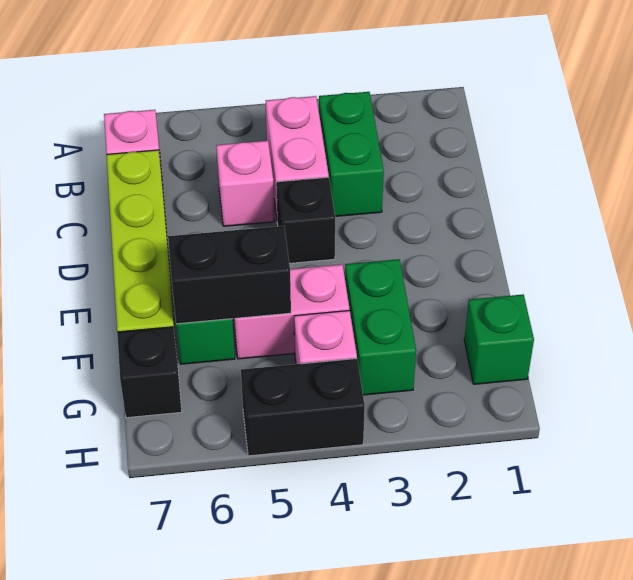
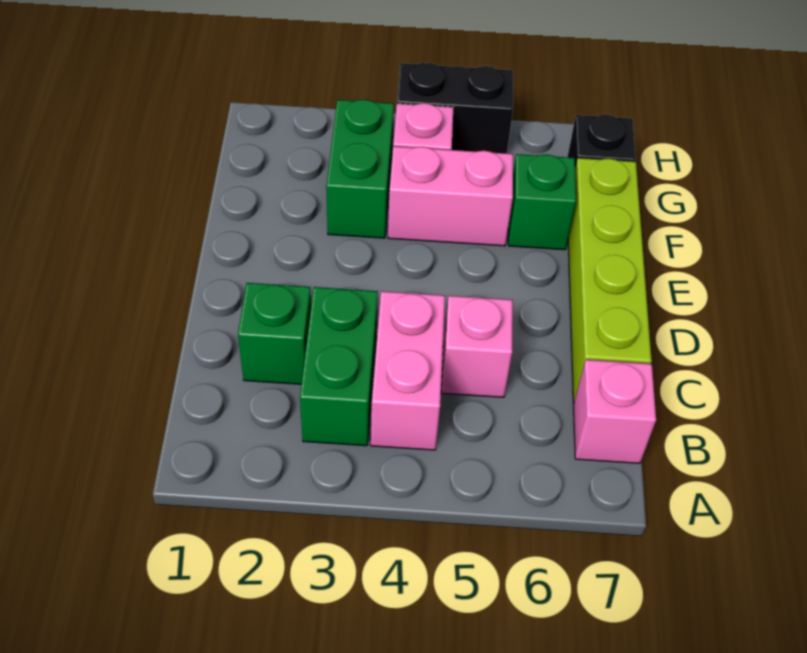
black brick D4 level 1 -> none
black brick F5:F6 level 2 -> none
green brick G1 level 1 -> green brick C2 level 1

